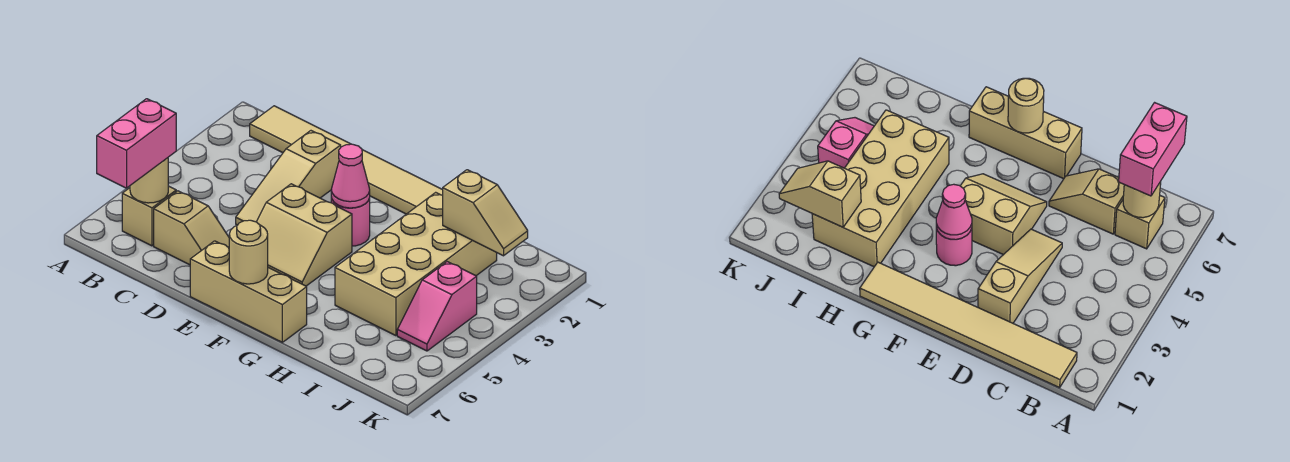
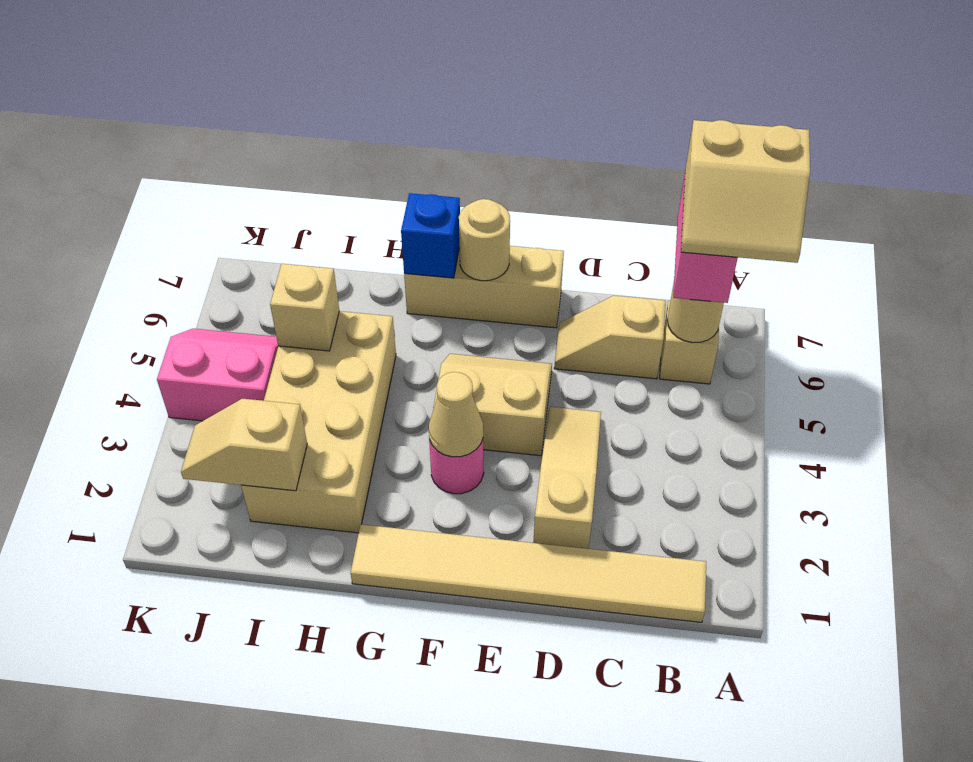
none -> tan slope A6:B7 level 4 top 7
pink cone F3 level 2 -> tan cone F3 level 2
none -> blue brick G7 level 2
none -> tan brick I5 level 2
pink slope J4:J5 level 1 top 4 -> pink slope J4:K5 level 1 top 4

